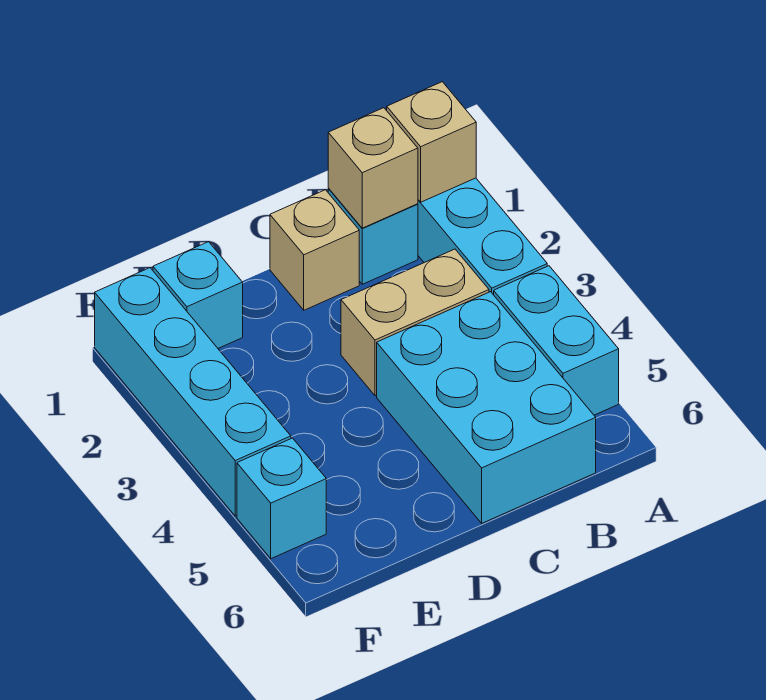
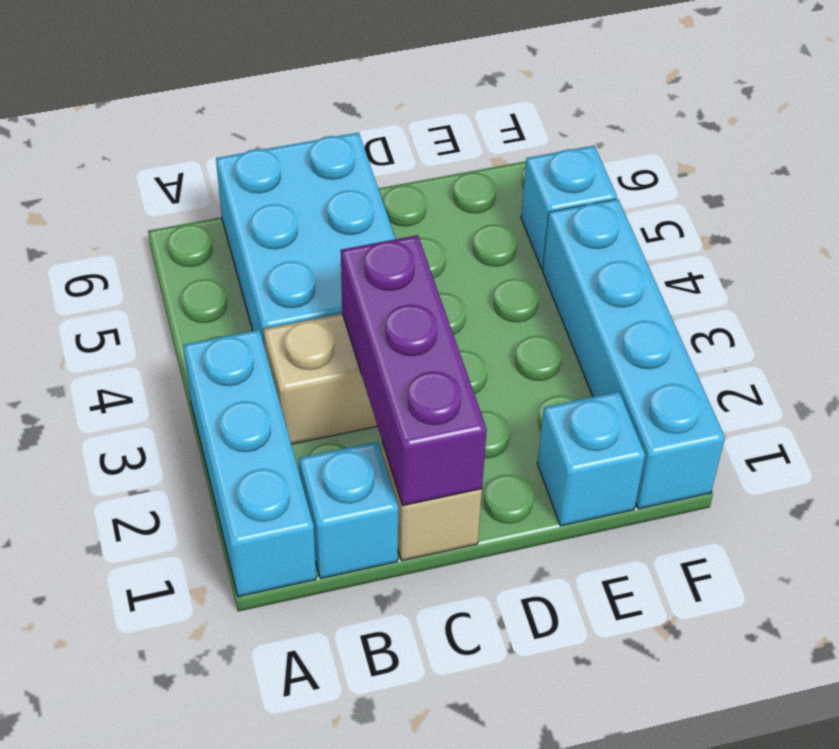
tan brick A1 level 2 -> none
cyan brick A4:A5 level 1 -> none
tan brick B1 level 2 -> none
none -> purple brick C1:C3 level 2

